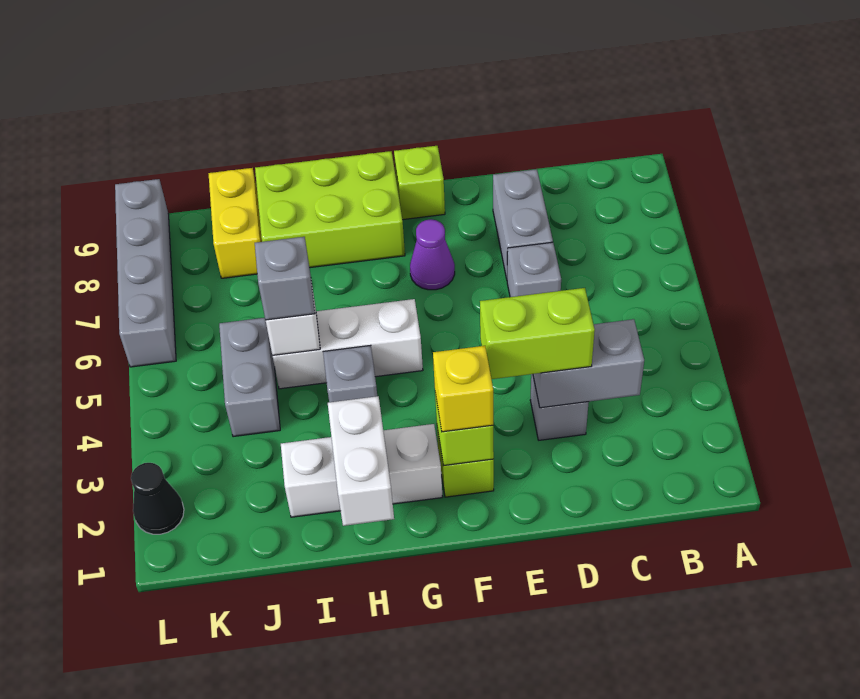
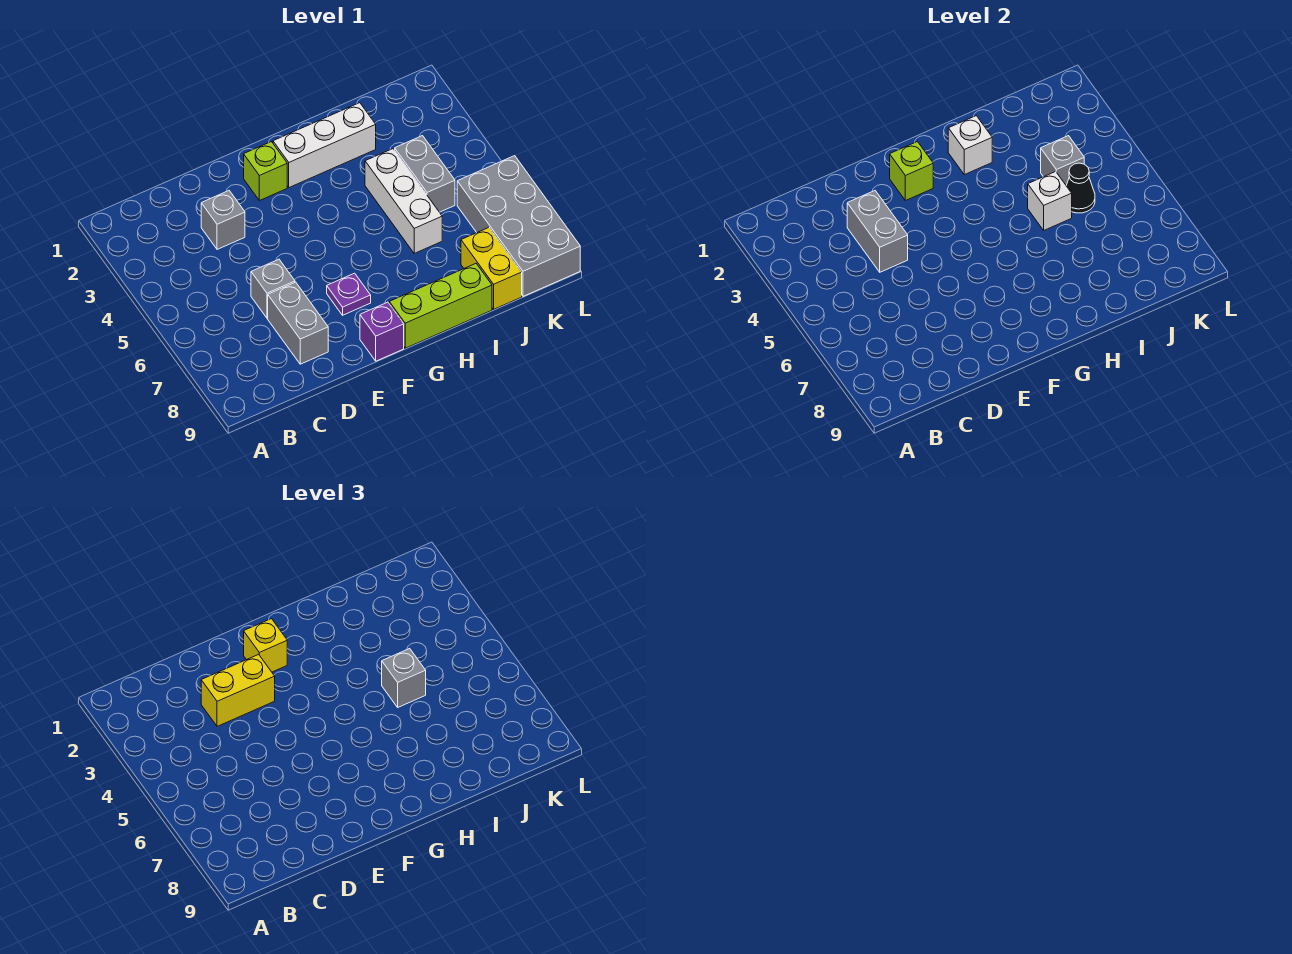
grey brick C3:D3 level 2 -> grey brick D3:D4 level 2
lime brick D3:E3 level 3 -> yellow brick D3:E3 level 3
purple cone F7 level 1 -> purple plate F7 level 1
lime brick F9 level 1 -> purple brick F9 level 1
white brick G5:I5 level 1 -> white brick I4:I6 level 1
lime brick G8:I9 level 1 -> lime brick G9:I9 level 1
white brick H1:H2 level 2 -> white brick H2 level 2
grey brick H4 level 1 -> grey brick J4 level 2
black cone L2 level 1 -> black cone J5 level 2
grey brick L6:L9 level 1 -> grey brick K6:L9 level 1

